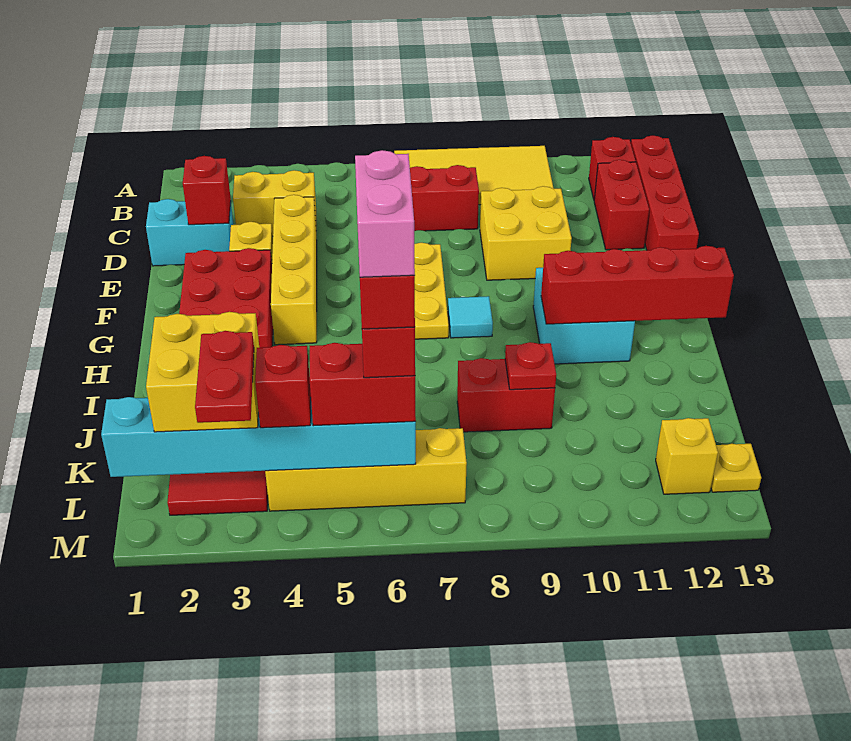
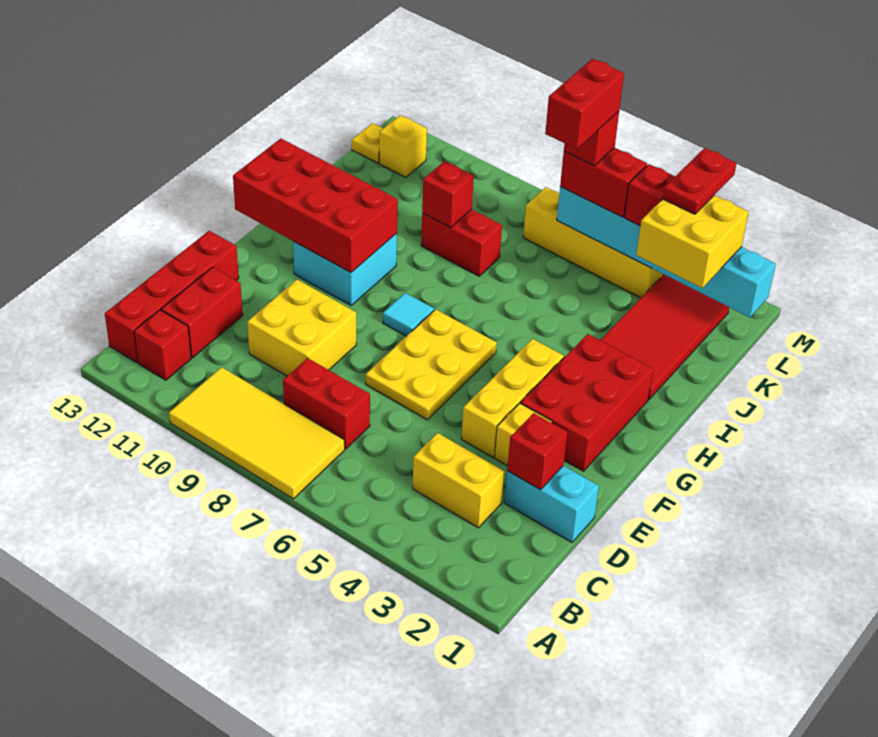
yellow brick D4:G4 level 1 -> yellow brick E4:G4 level 1
red brick H10:H13 level 2 -> red brick G10:H13 level 2
red plate J9 level 2 -> red brick J9 level 2
pink brick K6:L6 level 6 -> none

